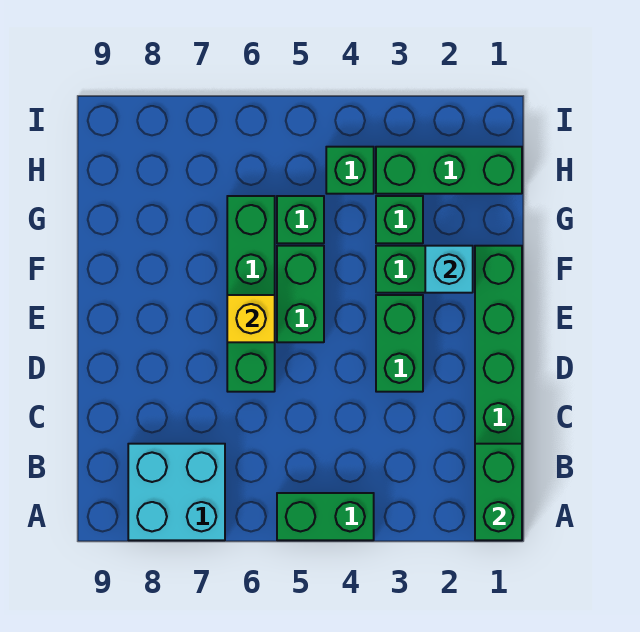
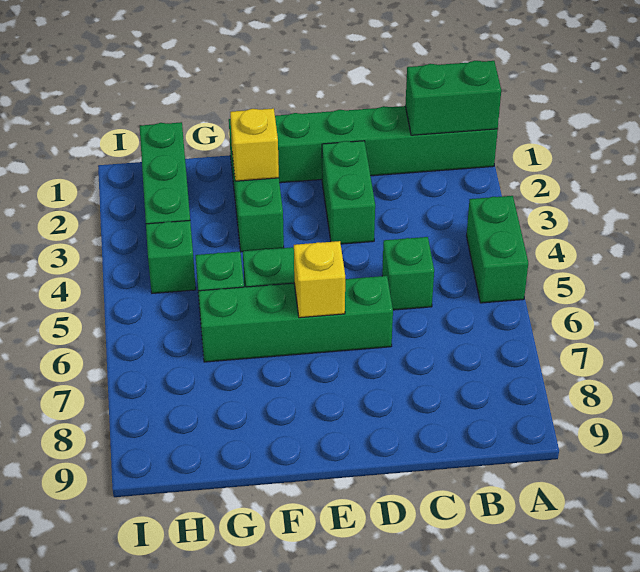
cyan brick A7:B8 level 1 -> none
green brick D3:E3 level 1 -> green brick D2:D3 level 1
cyan brick F2 level 2 -> yellow brick F2 level 2
green brick G3 level 1 -> green brick C5 level 1

